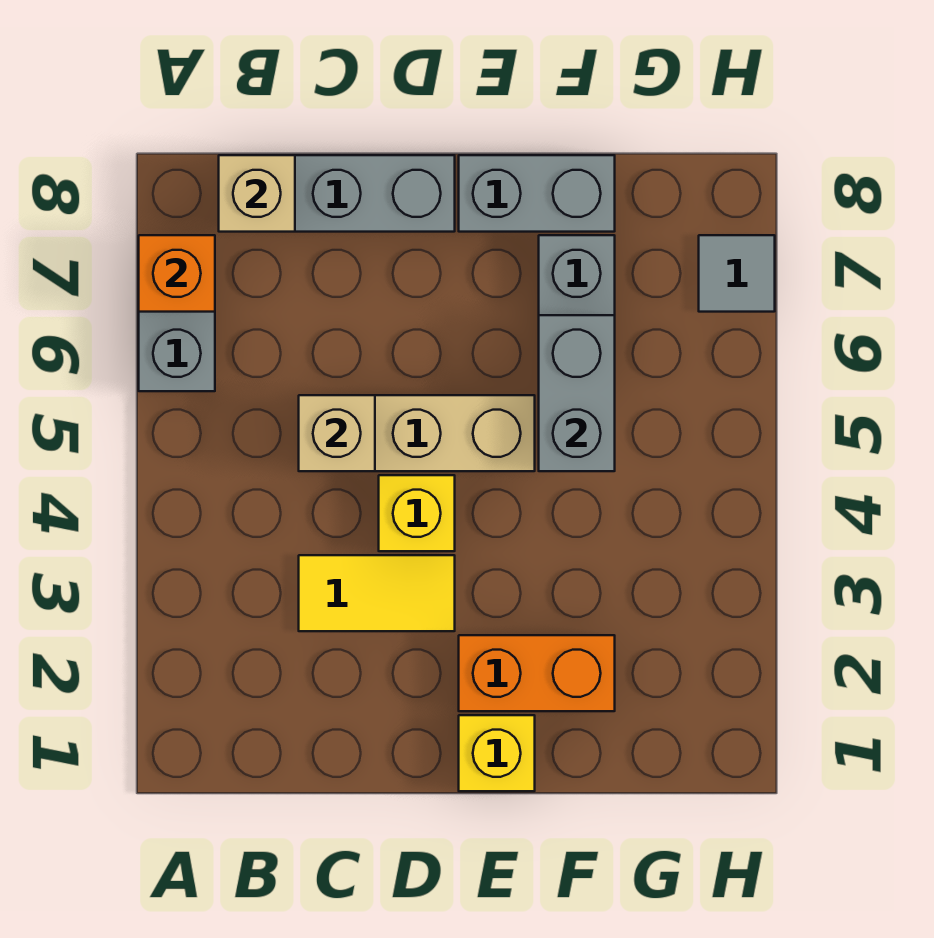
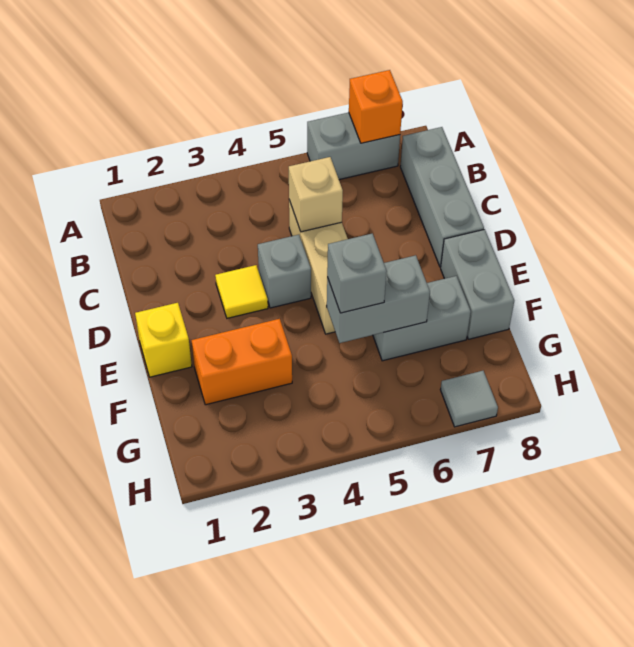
tan brick B8 level 2 -> none
yellow tile C3:D3 level 1 -> yellow tile D3 level 1
yellow brick D4 level 1 -> grey brick D4 level 1
orange brick E2:F2 level 1 -> orange brick F2:F3 level 1
none -> grey brick F5 level 3

